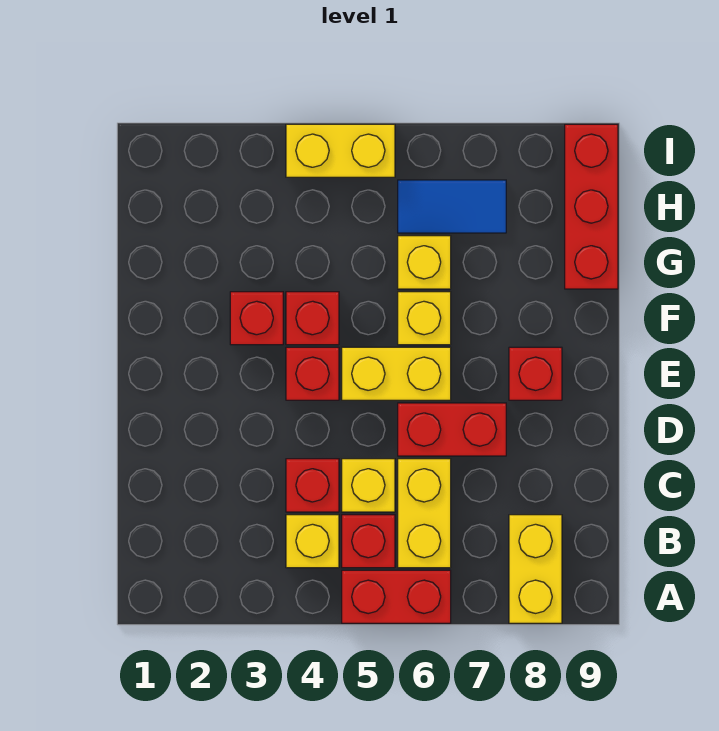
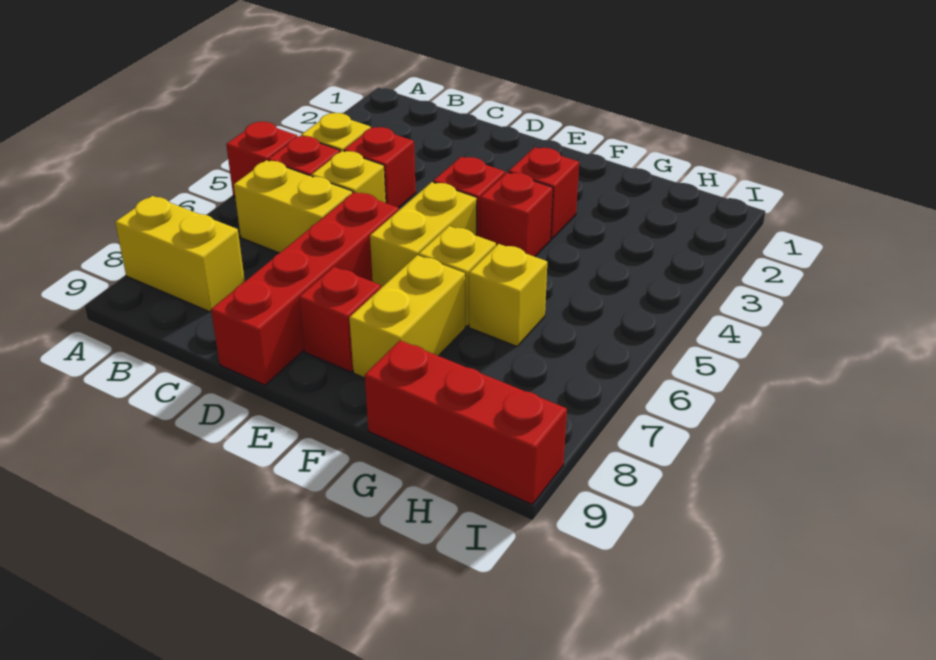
red brick A5:A6 level 1 -> red brick A5 level 1
red brick D6:D7 level 1 -> red brick D6:D9 level 1
blue tile H6:H7 level 1 -> none
yellow brick I4:I5 level 1 -> yellow brick F7:F8 level 1

